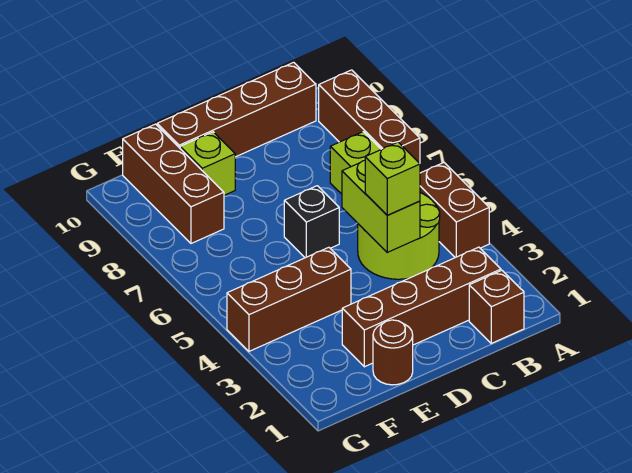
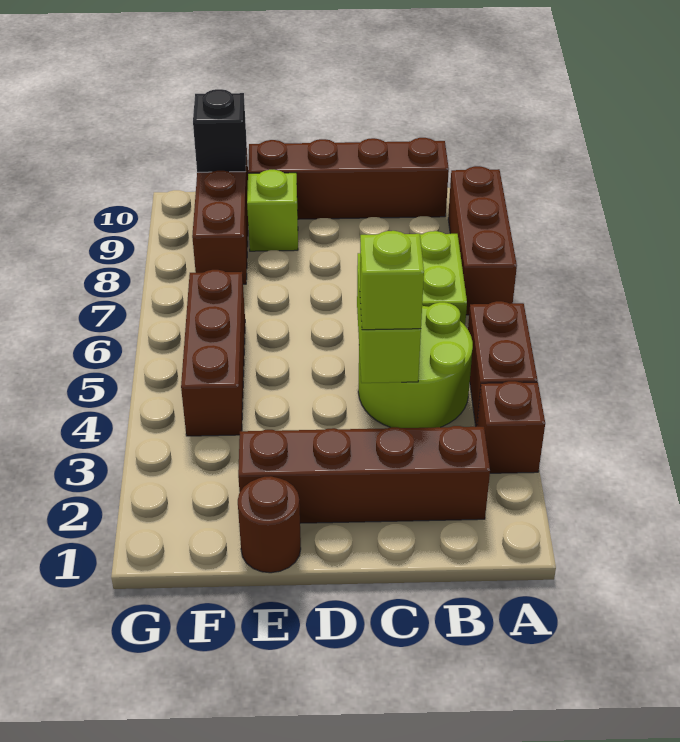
brown brick B1 level 1 -> brown brick A3 level 1
black brick D6 level 1 -> black brick F10 level 2
brown brick E4:G4 level 1 -> brown brick F4:F6 level 1

